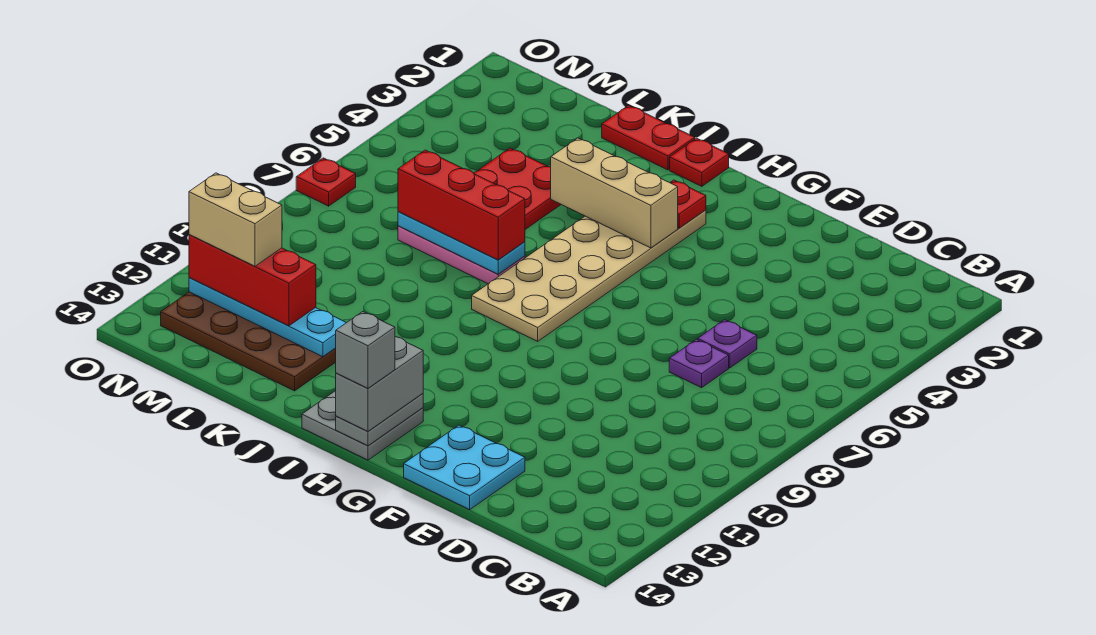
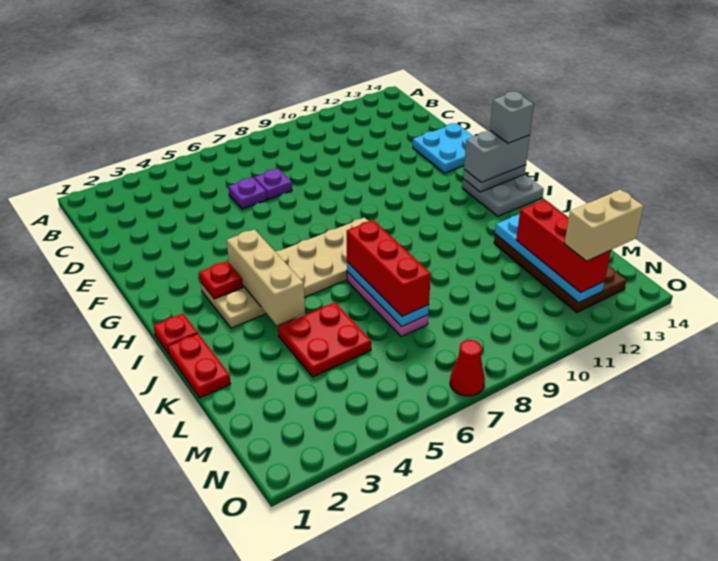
tan brick M12:N12 level 4 -> tan brick N12:N13 level 4
red plate O7 level 1 -> red cone O7 level 1

